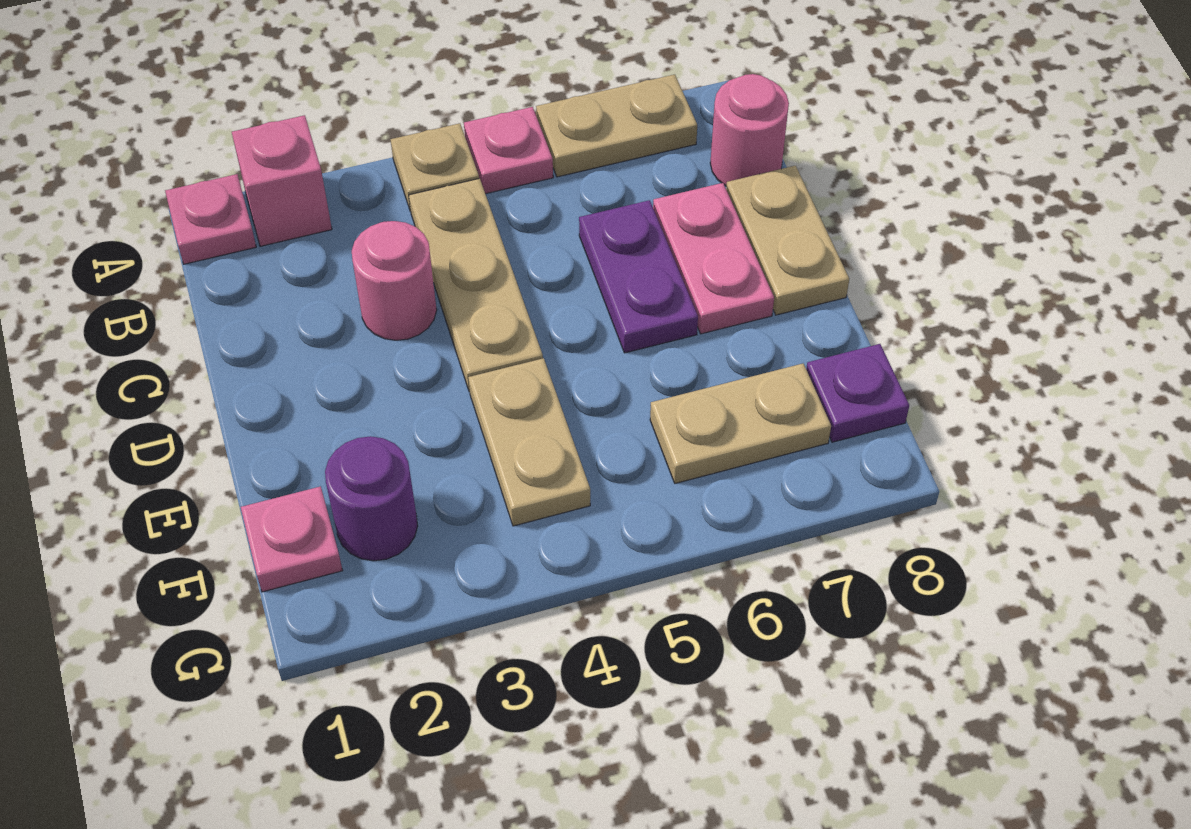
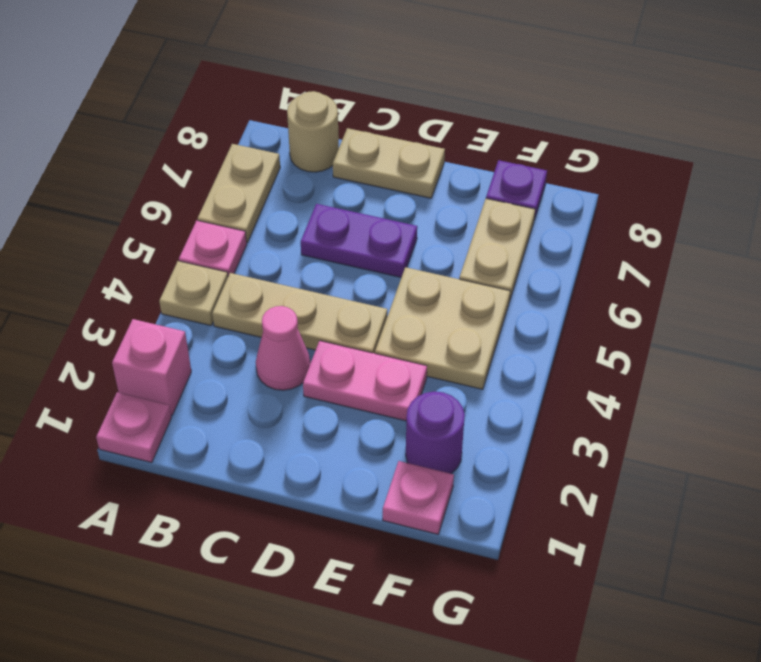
pink round brick B8 level 1 -> tan round brick B8 level 1
pink round brick C3 level 1 -> pink cone C3 level 1
pink plate C7:D7 level 1 -> pink plate D3:E3 level 1
tan plate E4:F4 level 1 -> tan plate E4:F5 level 1

